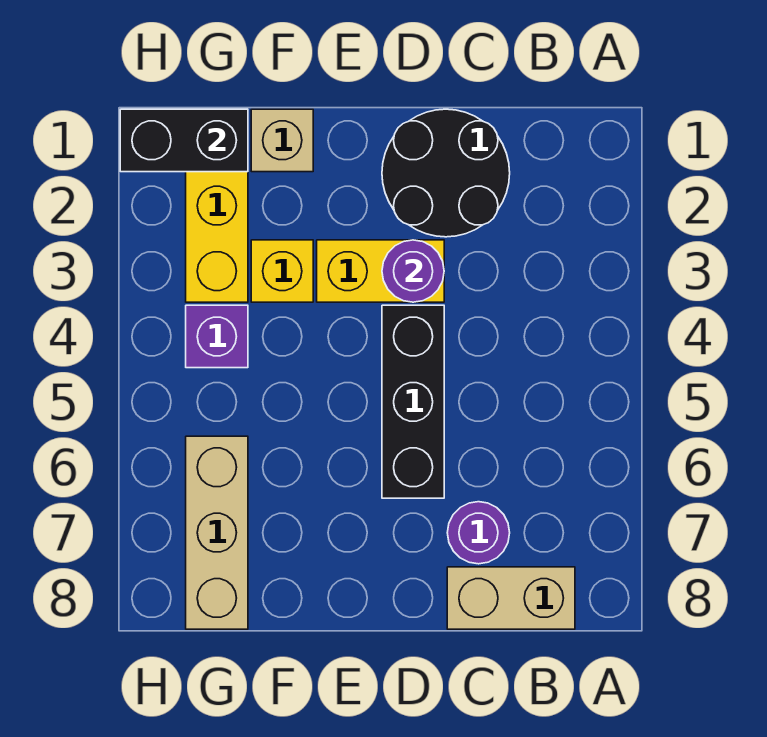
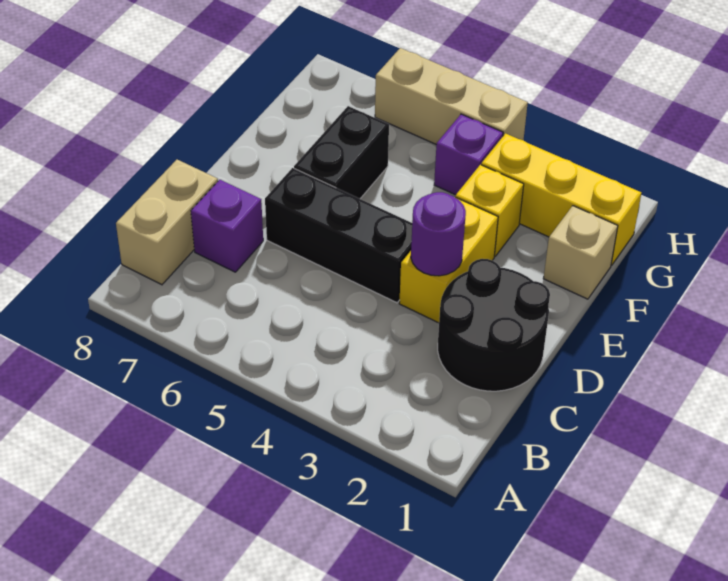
purple round brick C7 level 1 -> purple brick C7 level 1
black brick G1:H1 level 2 -> black brick E6:F6 level 1
tan brick G6:G8 level 1 -> tan brick H4:H6 level 1

